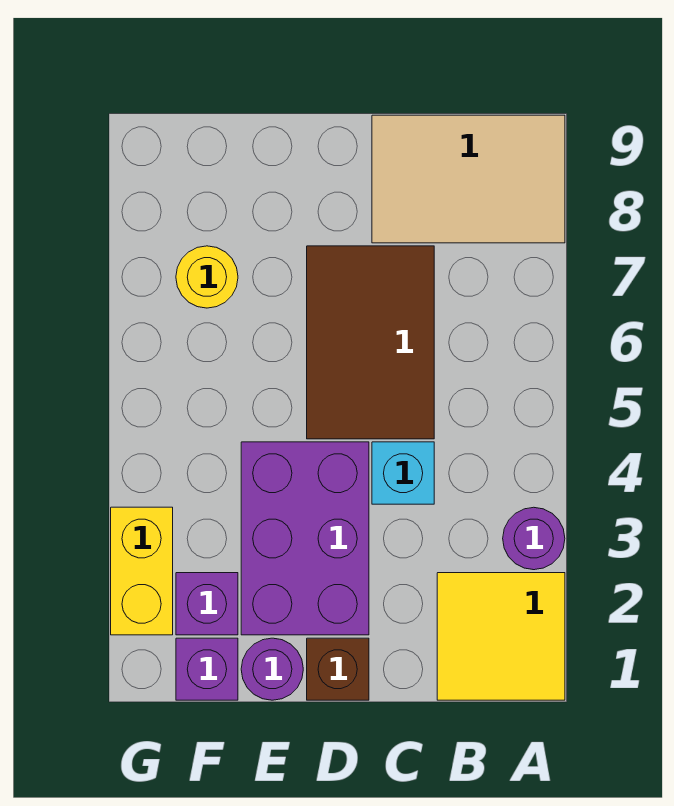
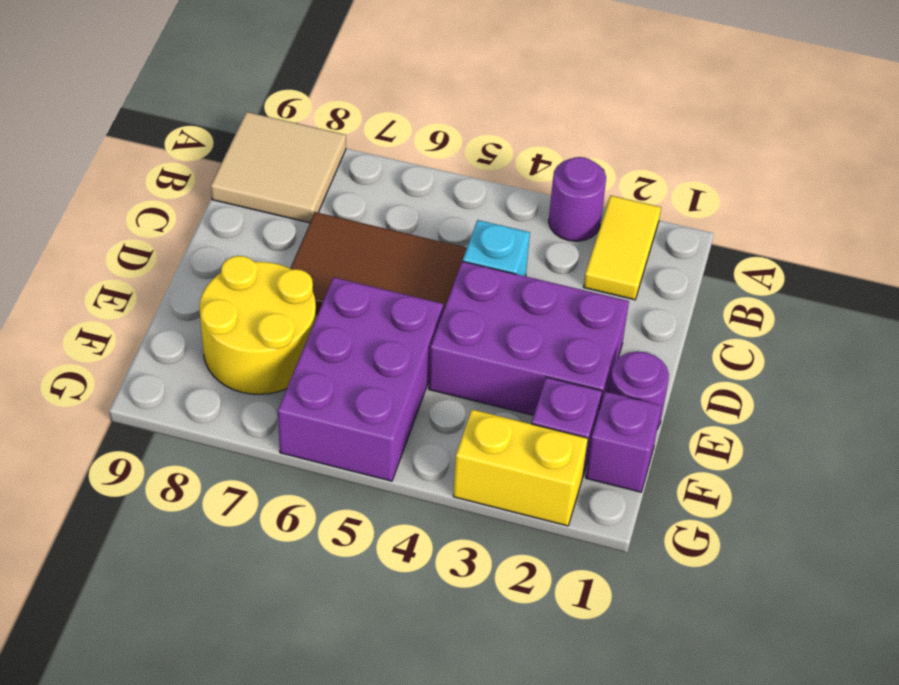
yellow tile A1:B2 level 1 -> yellow tile A2:B2 level 1
tan tile A8:C9 level 1 -> tan tile A8:B9 level 1
brown brick D1 level 1 -> none
none -> purple brick E5:G6 level 1
yellow round brick F7 level 1 -> yellow round brick E7:F8 level 1

